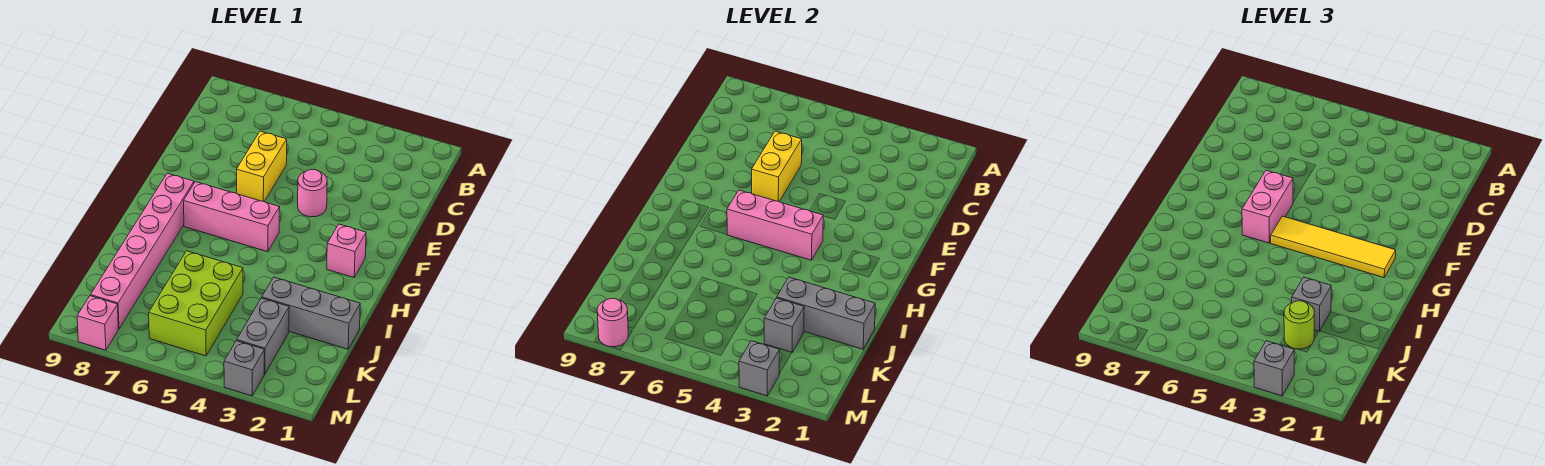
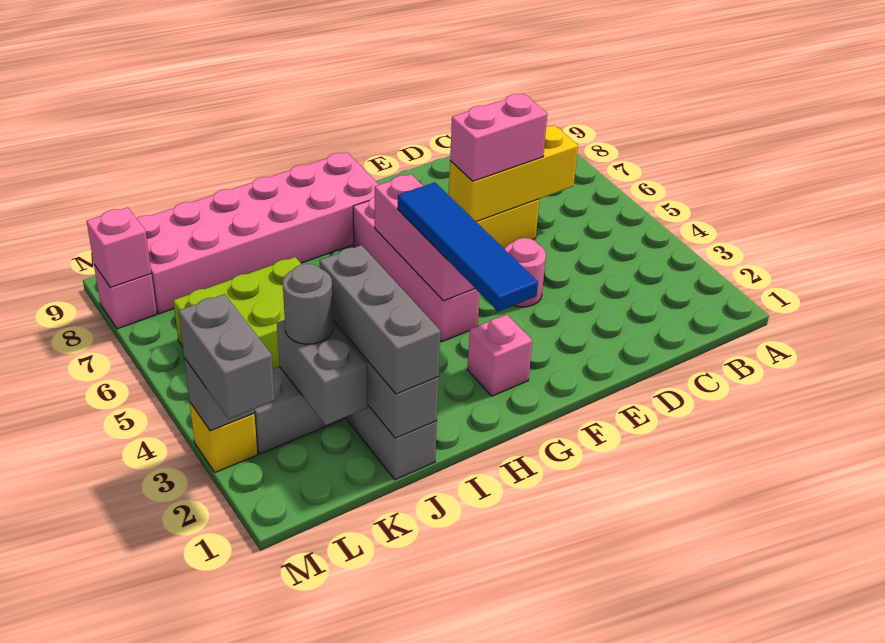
yellow brick D6:E6 level 2 -> yellow brick C6:E6 level 2
pink brick F6:G6 level 3 -> pink brick D6:E6 level 3
yellow tile G2:G5 level 3 -> blue tile G2:G5 level 3
pink brick G5:G7 level 1 -> pink brick G4:G7 level 1
pink brick G8:L8 level 1 -> pink brick G8:L9 level 1
grey brick J3 level 3 -> grey brick J1:J3 level 3
grey brick K3 level 2 -> grey brick K2:K3 level 2
lime round brick K3 level 3 -> grey round brick K3 level 3
grey brick M3 level 1 -> yellow brick M3 level 1
grey brick M3 level 3 -> grey brick M2:M3 level 3
pink round brick M8 level 2 -> pink brick M8 level 2

